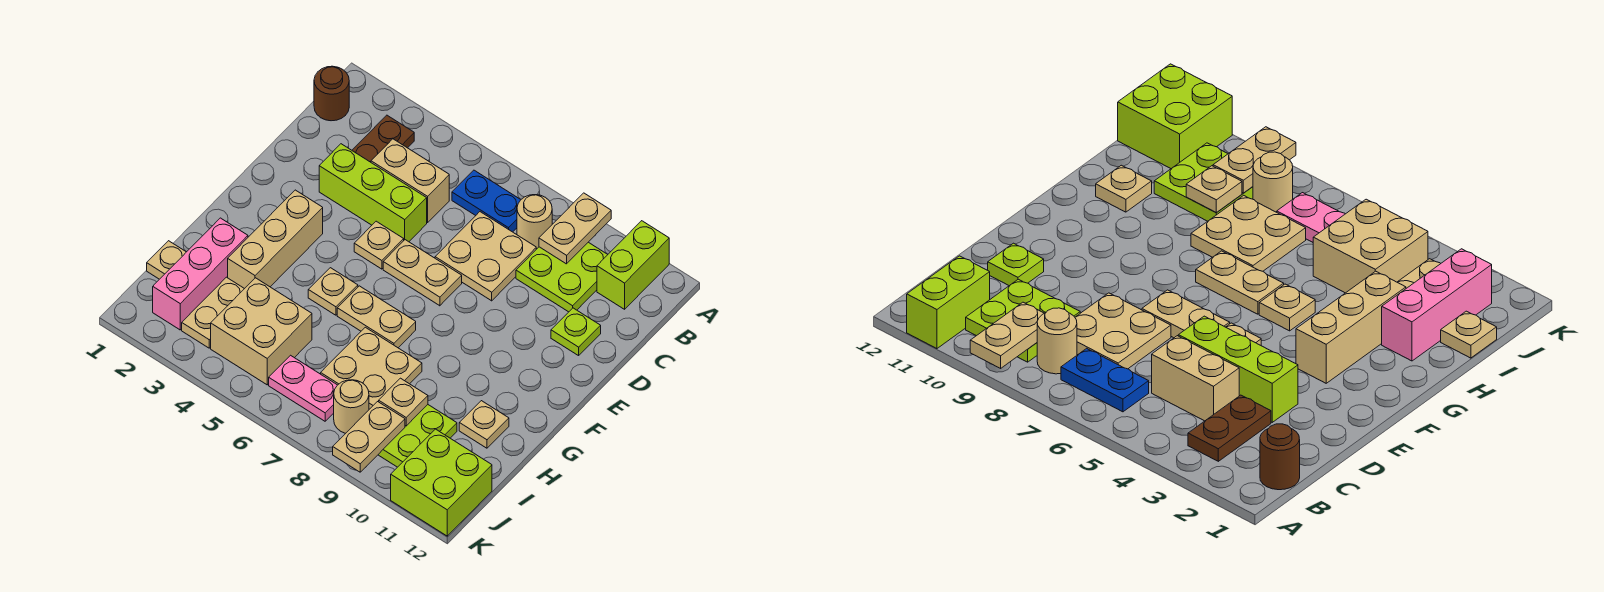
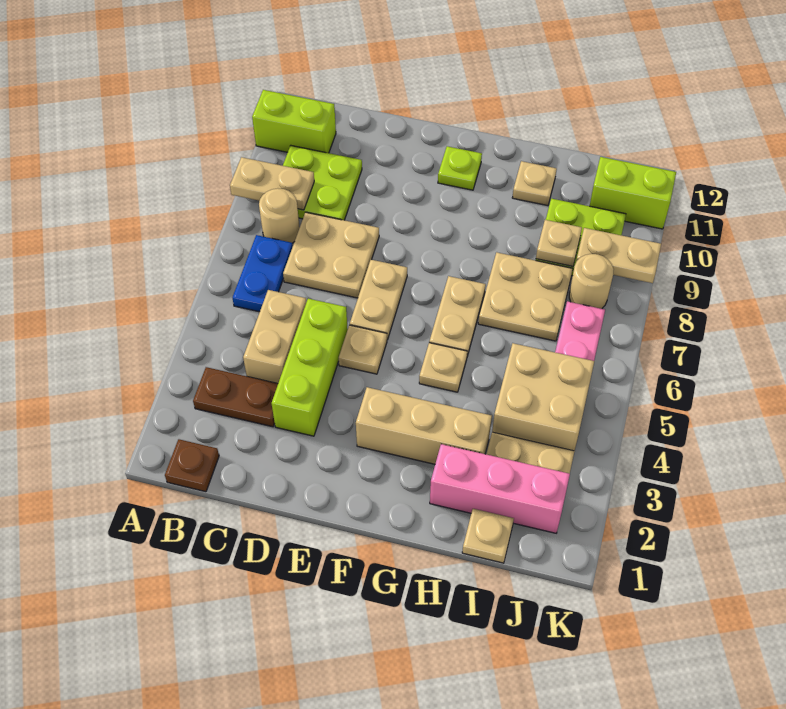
brown round brick B1 level 1 -> brown plate B1 level 1
lime plate D11 level 1 -> lime plate F11 level 1
lime brick J11:K12 level 1 -> lime brick J11:K11 level 1

